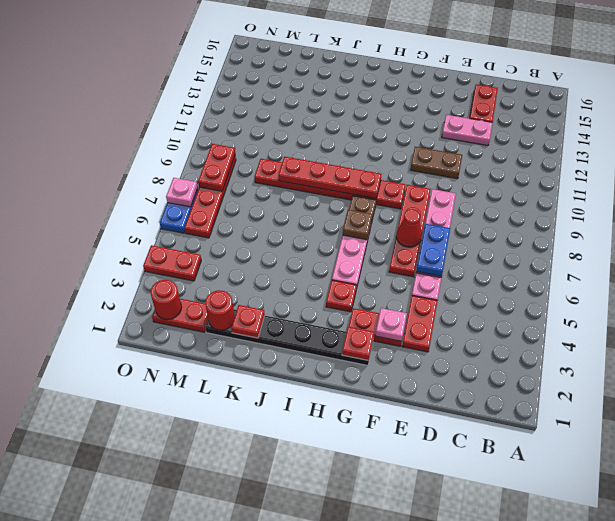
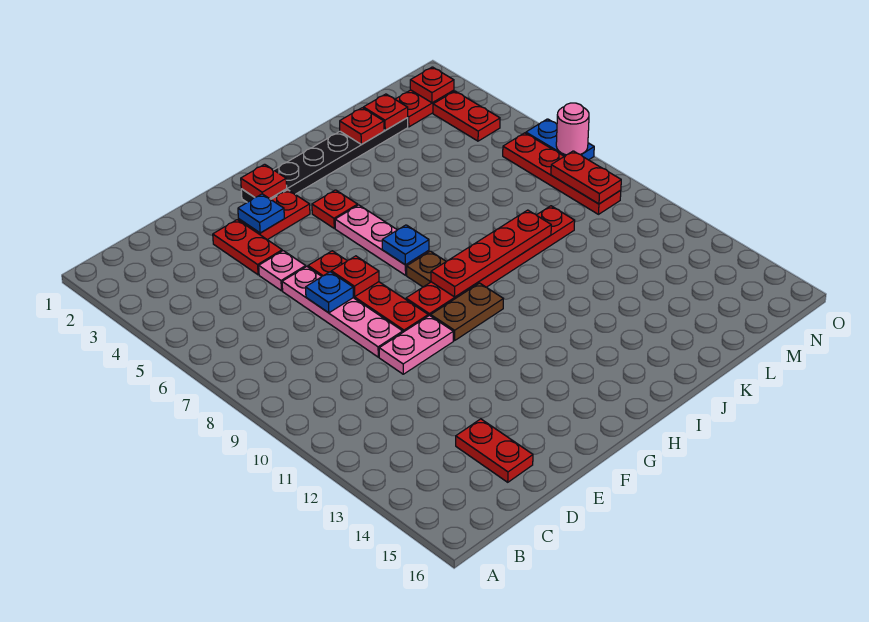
pink plate D13:E13 level 1 -> pink plate E10:F10 level 1
blue plate E6:E7 level 2 -> blue plate E7 level 2
brown plate E11:F11 level 1 -> brown plate G10:H10 level 1
pink plate F3 level 2 -> blue plate F3 level 2
red cone F7 level 2 -> red plate F7 level 2
brown plate H7 level 2 -> blue plate H7 level 2
red round brick L2 level 2 -> red plate L2 level 2
red round brick N2 level 2 -> red plate N2 level 2
red plate N4:O4 level 1 -> red plate N3:N4 level 1
pink plate O7 level 2 -> pink round brick O7 level 2

